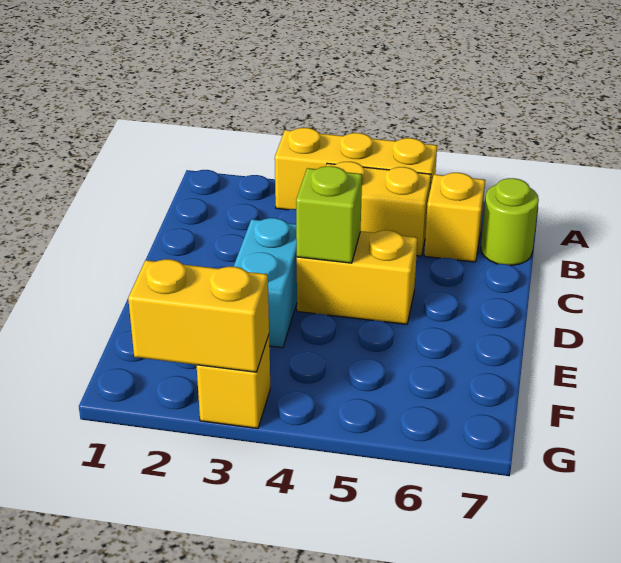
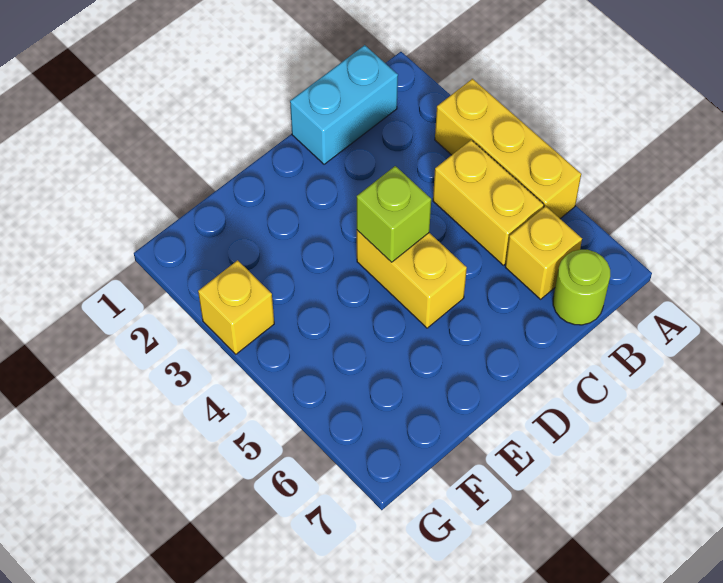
cyan brick D3:E3 level 1 -> cyan brick B1:C1 level 1
yellow brick G2:G3 level 2 -> none

